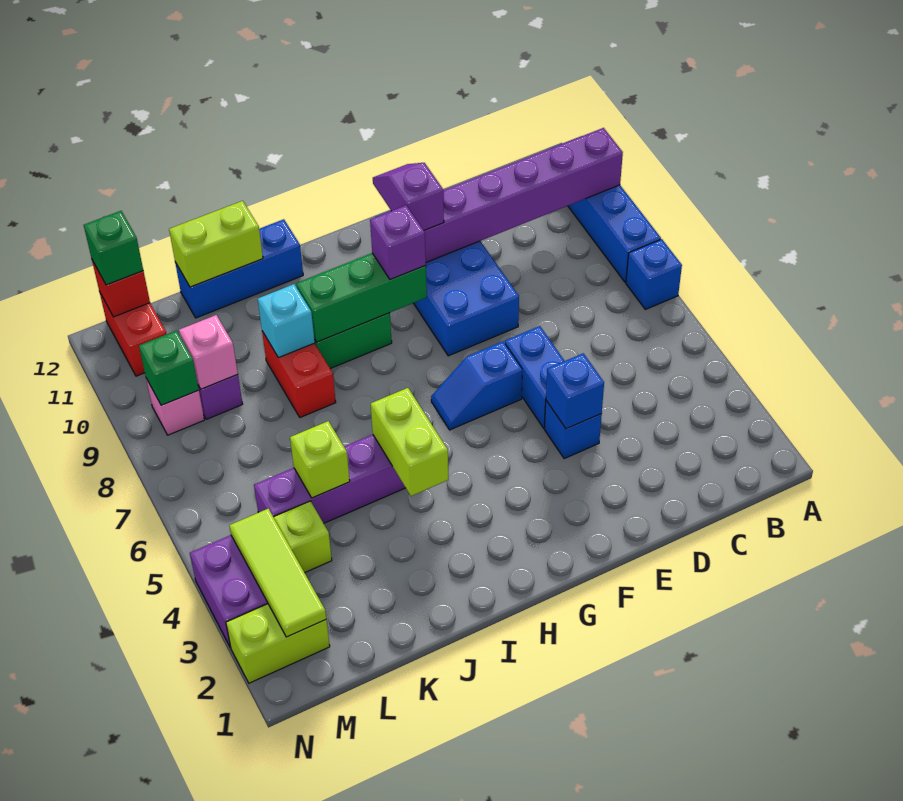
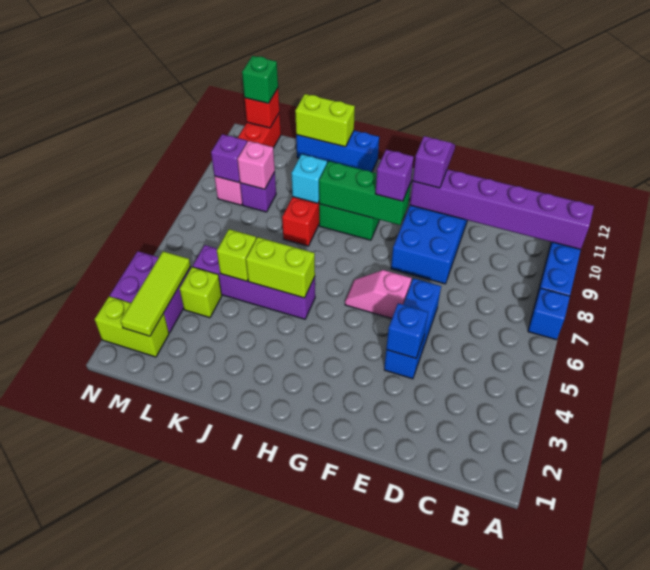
blue slope F6:G6 level 1 top F -> pink slope F6:G6 level 1 top F
lime brick I4:I5 level 2 -> lime brick I5:J5 level 2
green brick M9 level 2 -> purple brick M9 level 2

